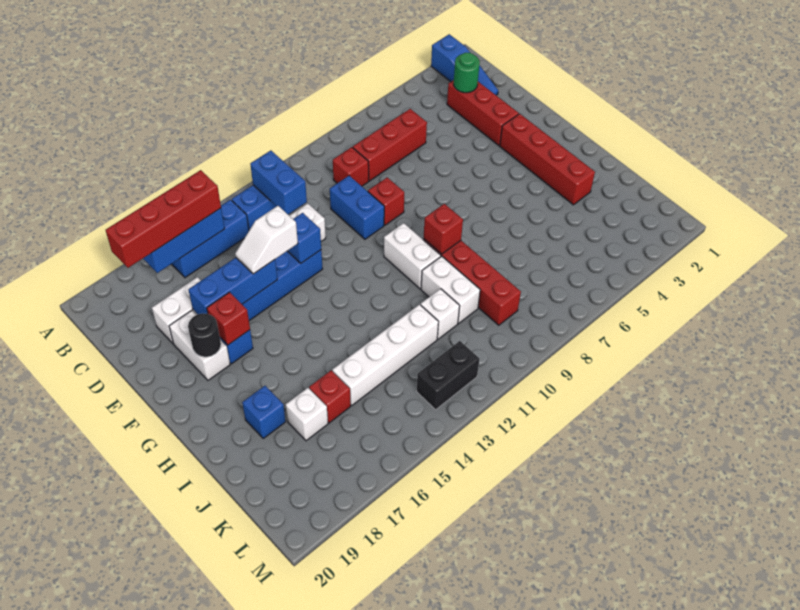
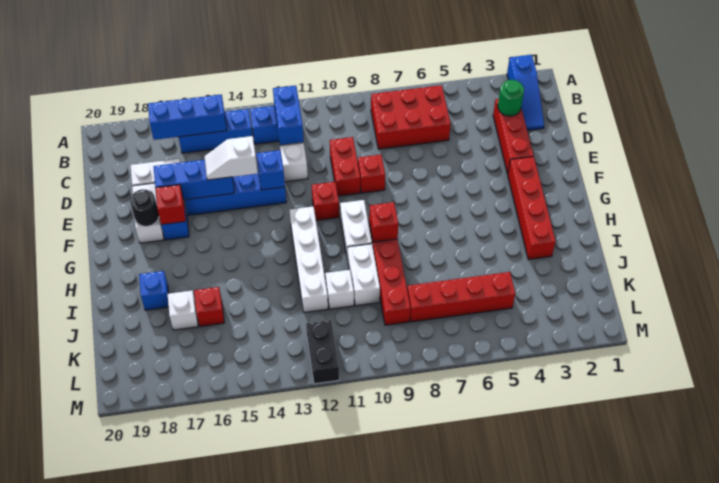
red brick B15:B18 level 3 -> red brick K5:K8 level 1
red brick C6:C8 level 1 -> red brick B6:C8 level 1
red brick C9 level 1 -> red brick F11 level 1
blue brick D10:E10 level 1 -> red brick D10:E10 level 1
white brick J12:J15 level 1 -> white brick G12:J12 level 1
black brick L12:L13 level 1 -> black brick L12:M12 level 1

